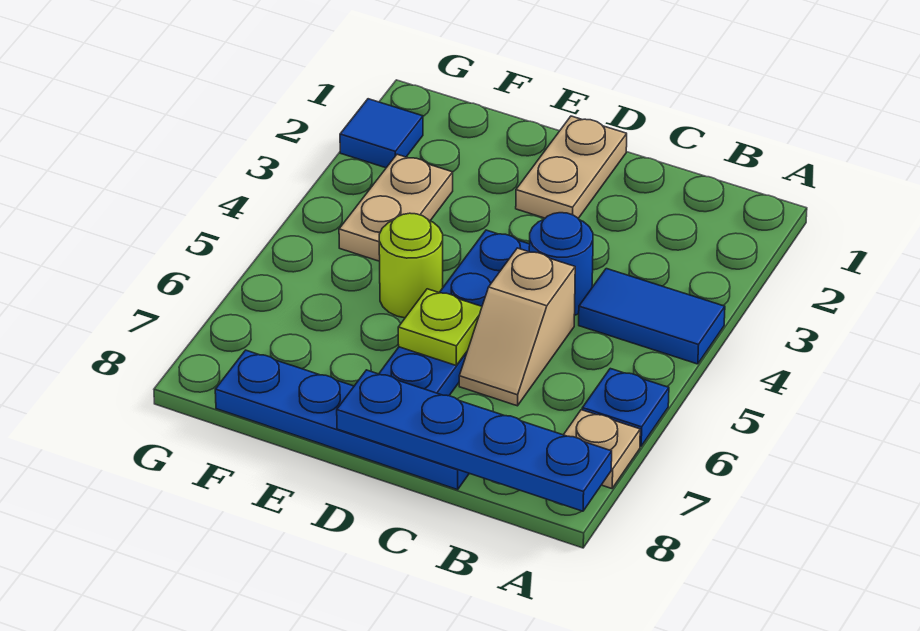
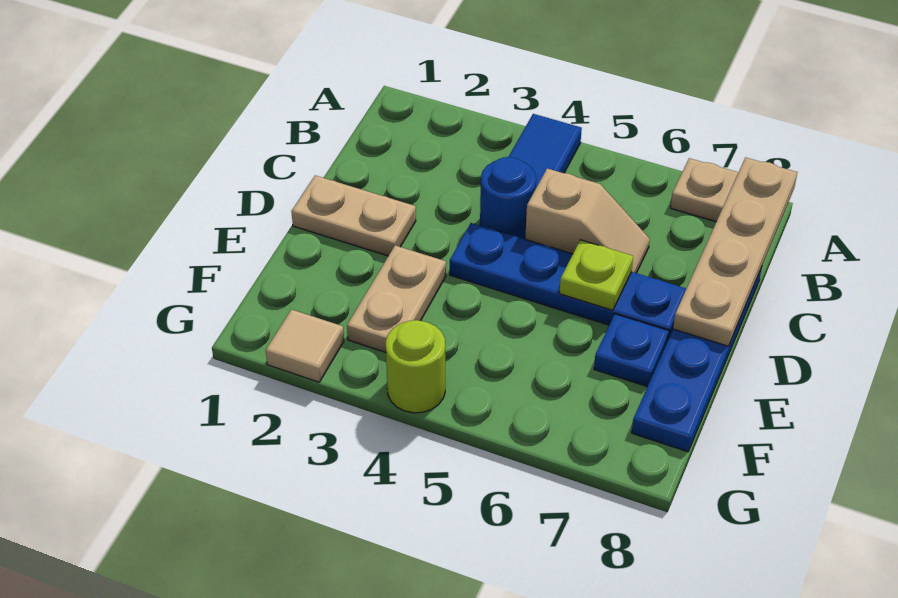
blue plate A6 level 1 -> blue plate E7 level 1
blue plate A8:D8 level 2 -> tan plate A8:D8 level 2
lime round brick E5 level 1 -> lime round brick G4 level 1
tan plate F3:F4 level 1 -> tan plate E3:F3 level 1
blue tile G2 level 1 -> tan tile G2 level 1

